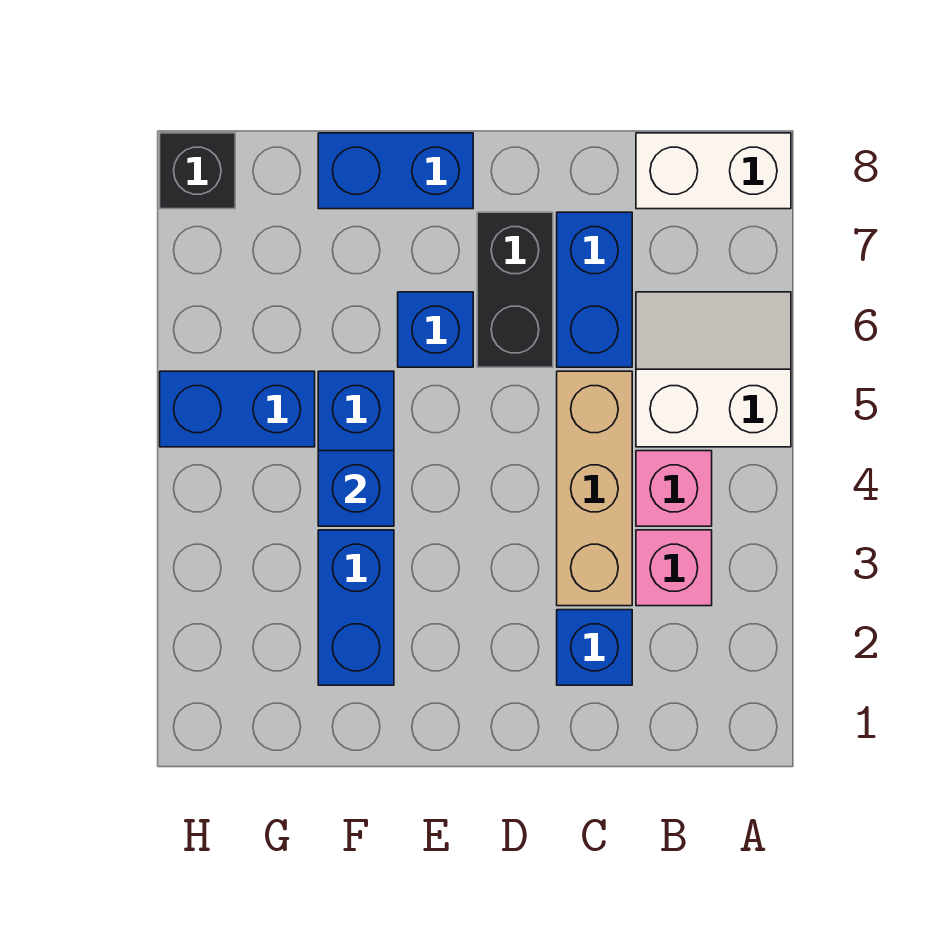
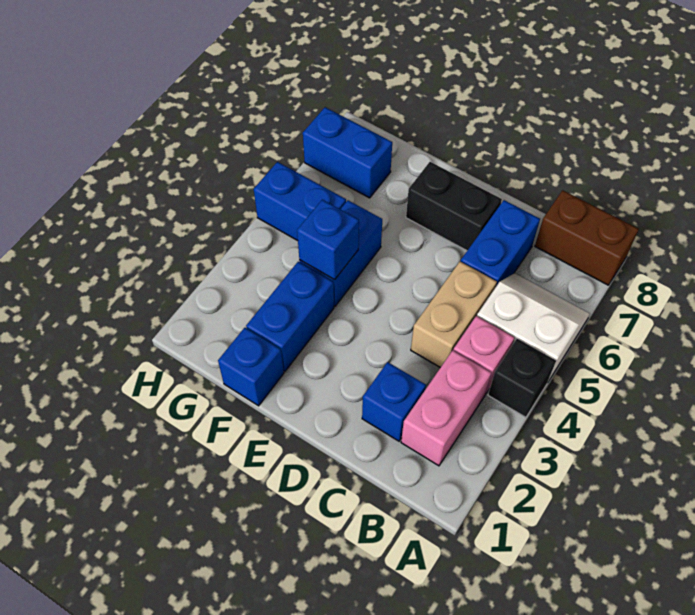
white brick A8:B8 level 1 -> brown brick A8:B8 level 1
pink brick B3 level 1 -> pink brick B2:B3 level 1
tan brick C3:C5 level 1 -> tan brick C4:C5 level 1
black brick D6:D7 level 1 -> black brick D7:E7 level 1
blue brick E6 level 1 -> blue brick F1 level 1
blue brick E8:F8 level 1 -> blue brick G7:H7 level 1
black brick H8 level 1 -> black brick A4 level 1

